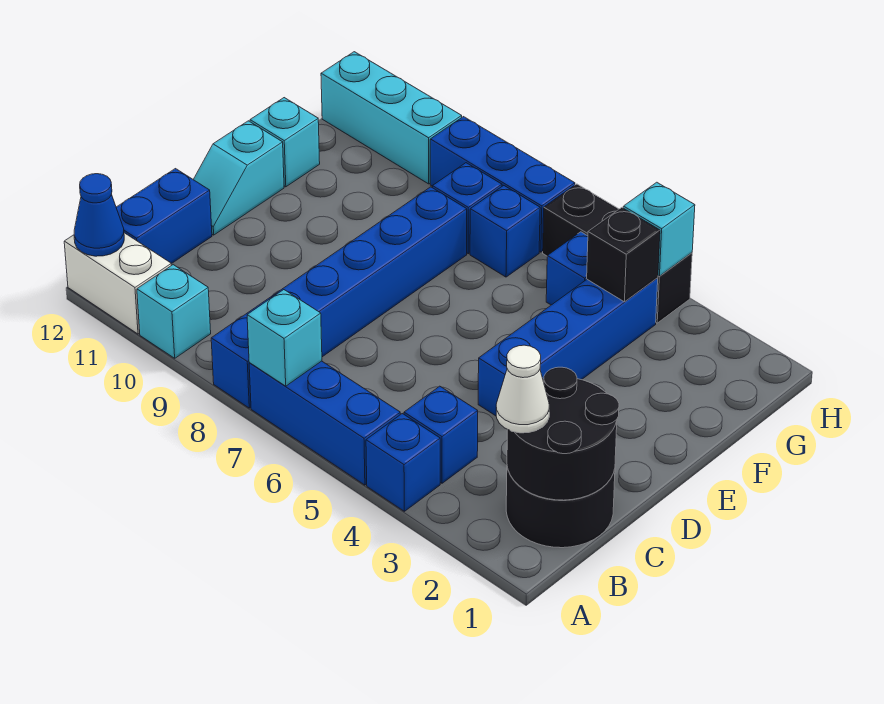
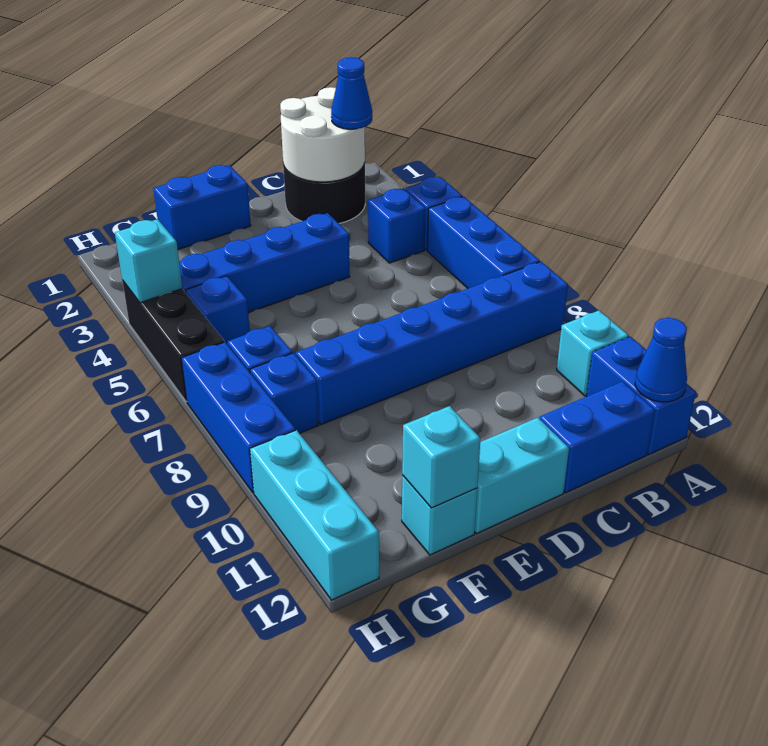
cyan brick A7 level 2 -> cyan brick F12 level 2
white brick A11:A12 level 1 -> blue brick A11:A12 level 1
black round brick B1:C2 level 2 -> white round brick B1:C2 level 2
white cone B2 level 3 -> blue cone B2 level 3
cyan slope D12:E12 level 1 top E -> cyan brick D12:E12 level 1
none -> blue brick E1:F1 level 1
black brick G4 level 2 -> none

